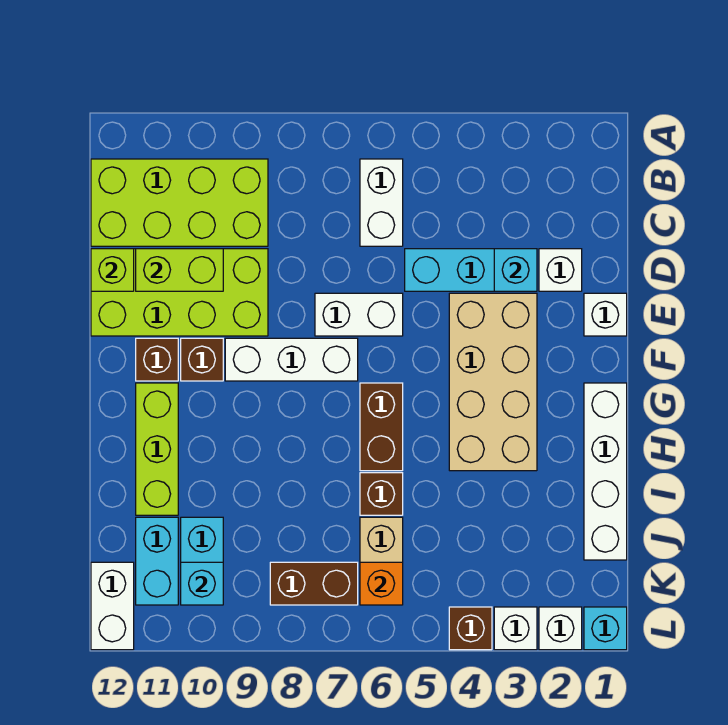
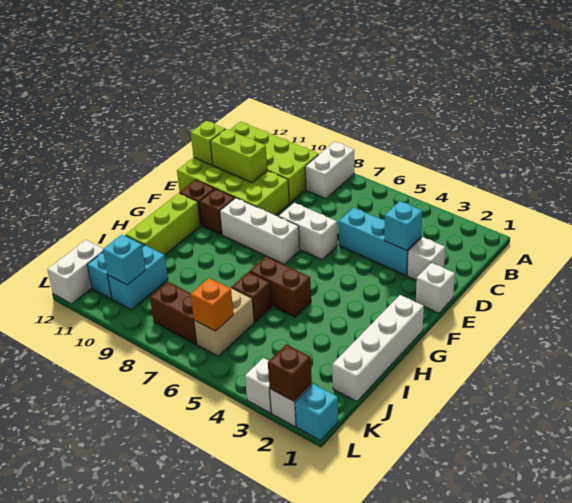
white brick B6:C6 level 1 -> white brick A8:B8 level 1
tan brick E3:H4 level 1 -> none
brown brick G6:H6 level 1 -> brown brick H5:H6 level 1
brown brick L4 level 1 -> brown brick L2 level 2

